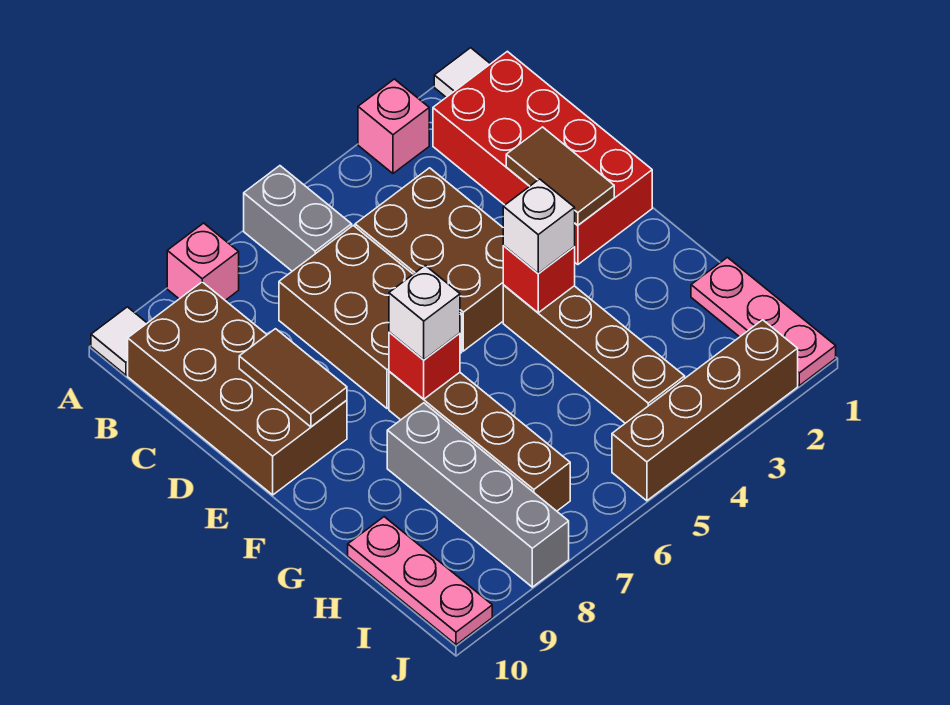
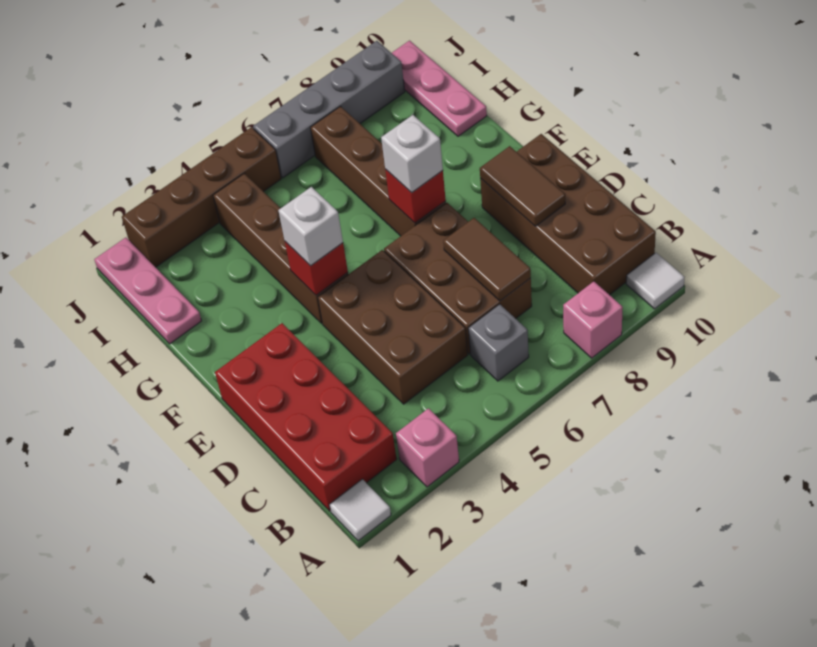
grey brick A6:B6 level 1 -> grey brick B6 level 1
brown tile D2:E2 level 2 -> brown tile C7:D7 level 2
grey brick G8:J8 level 1 -> grey brick J6:J9 level 1

